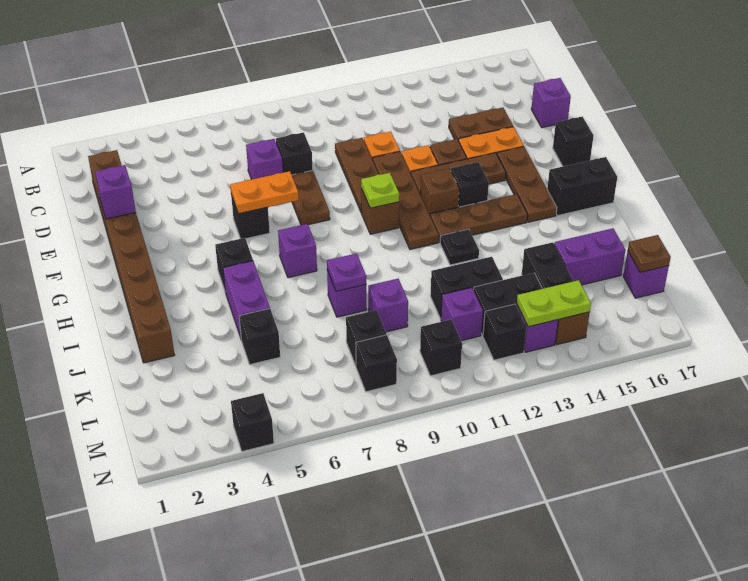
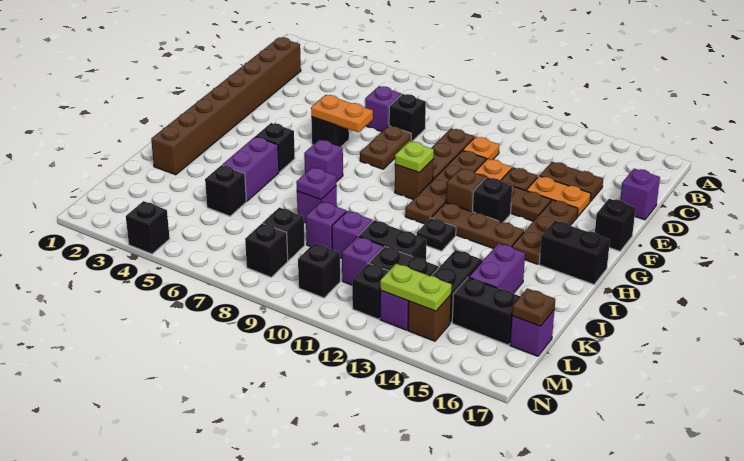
purple brick E2 level 2 -> purple brick K10 level 1
purple brick K15:K16 level 1 -> purple brick J15:K15 level 1
none -> black brick L15:L16 level 1

